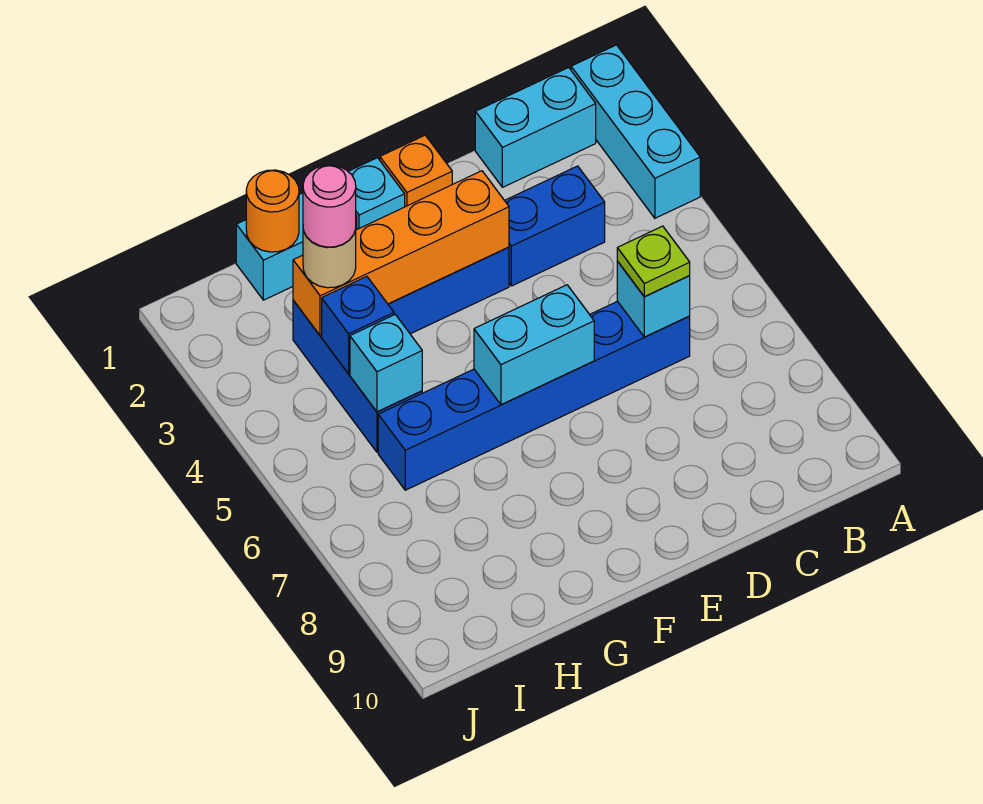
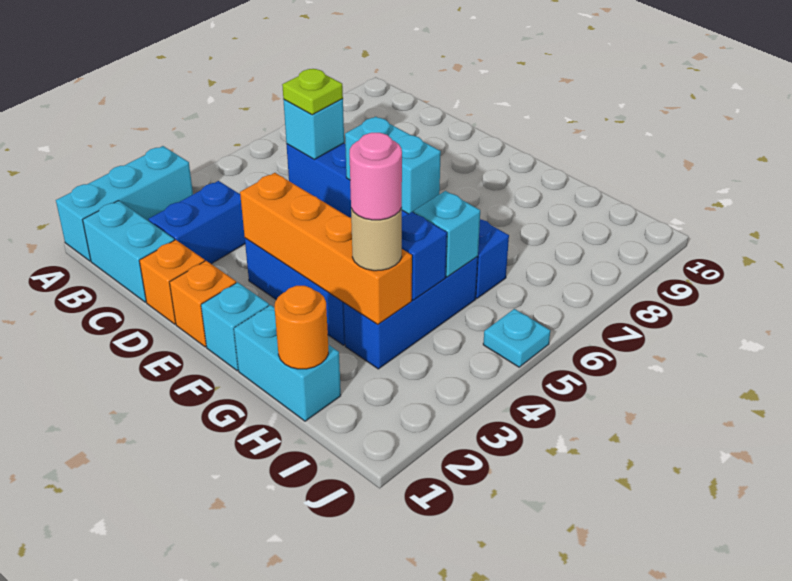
blue brick C3:D3 level 1 -> blue brick C2:C3 level 1
none -> orange brick D1 level 1
none -> cyan plate J5 level 1

